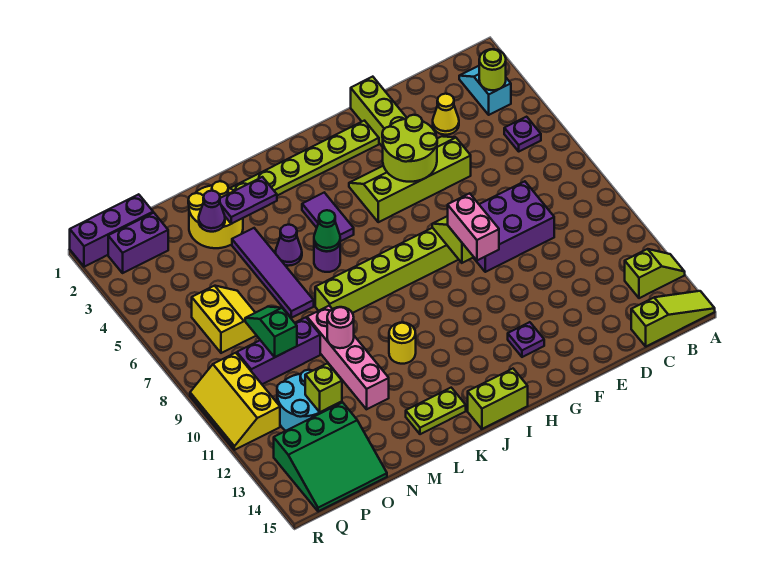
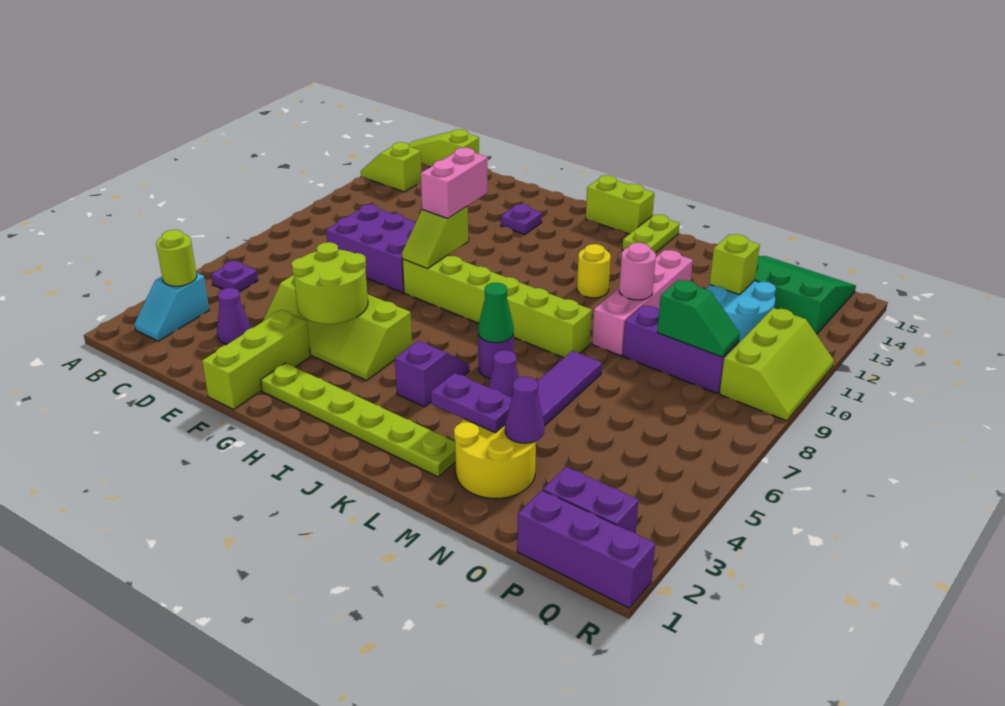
yellow cone D3 level 1 -> purple cone D3 level 1
purple tile J4:J5 level 1 -> purple slope J4:J5 level 1 top 4
lime plate K14:L14 level 1 -> lime plate K14:K15 level 1
yellow slope O6:P7 level 1 top P -> none
green slope O8:O9 level 2 top 9 -> green slope O9:P9 level 2 top O
yellow slope Q9:R11 level 1 top Q -> lime slope Q9:R11 level 1 top Q

